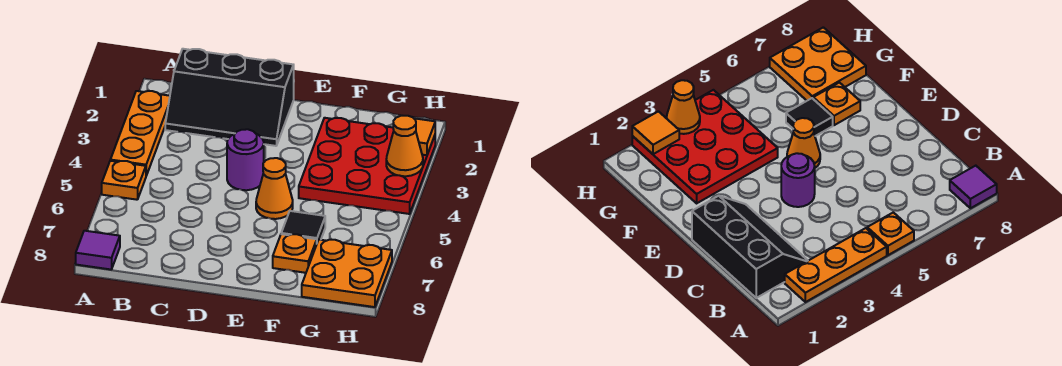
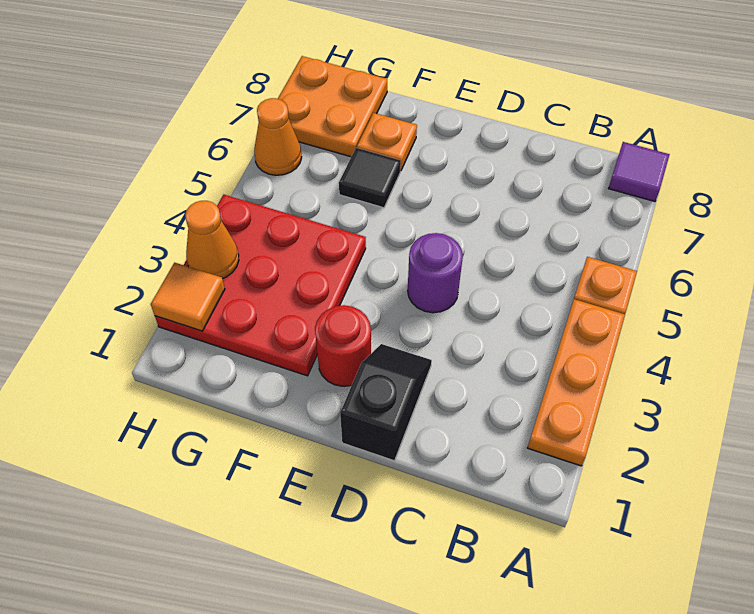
black slope B1:D2 level 1 top 1 -> black slope D1:D2 level 1 top 1
none -> red round brick E2 level 1
orange cone E5 level 1 -> orange cone H6 level 1

